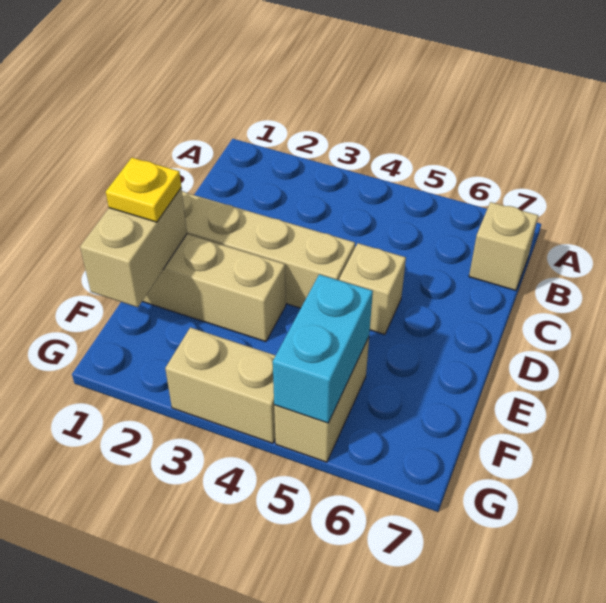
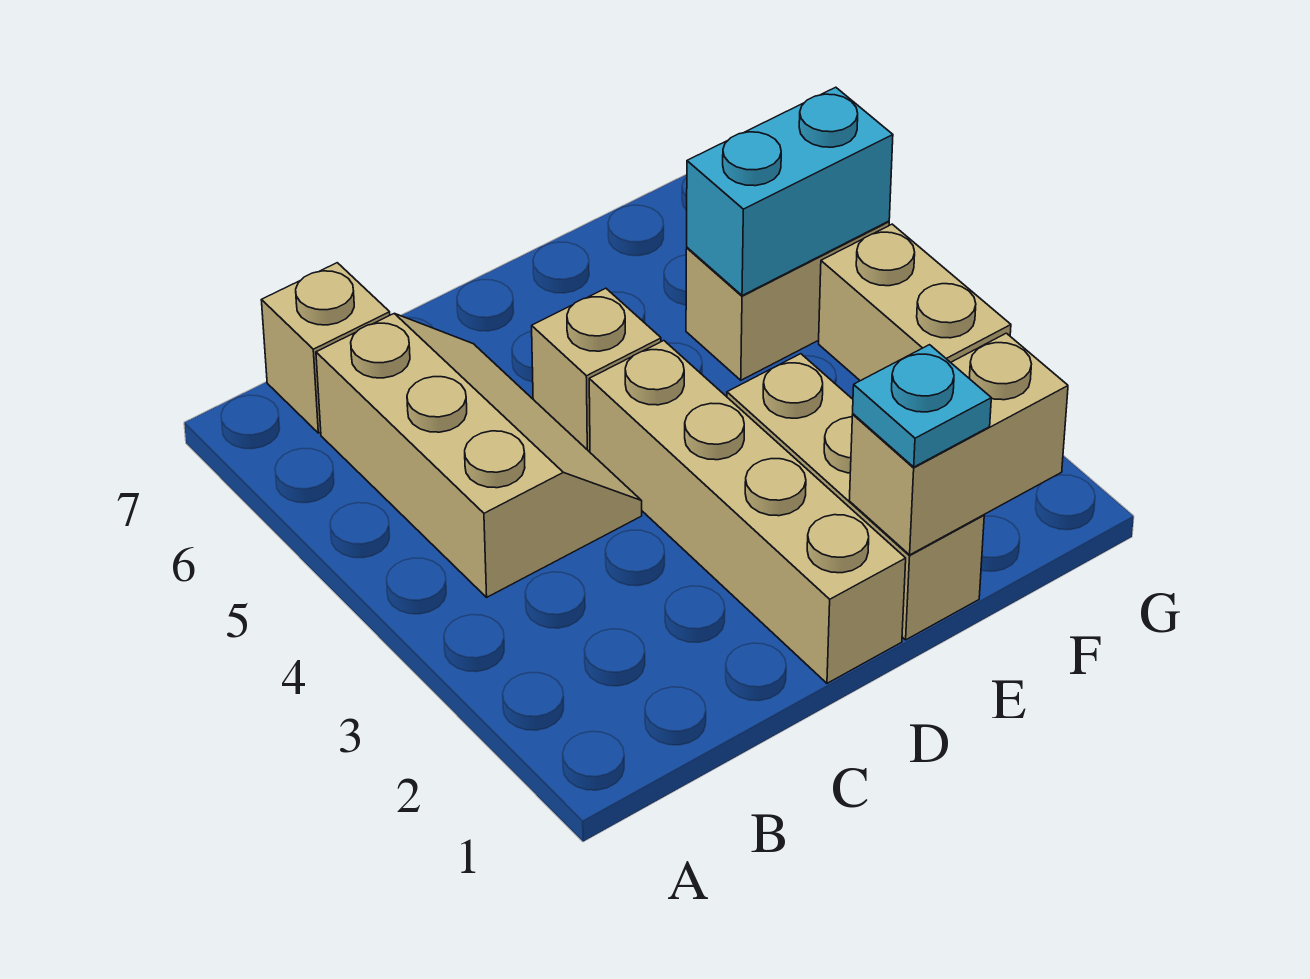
none -> tan slope B4:C6 level 1 top B
yellow plate E1 level 3 -> cyan plate E1 level 3

